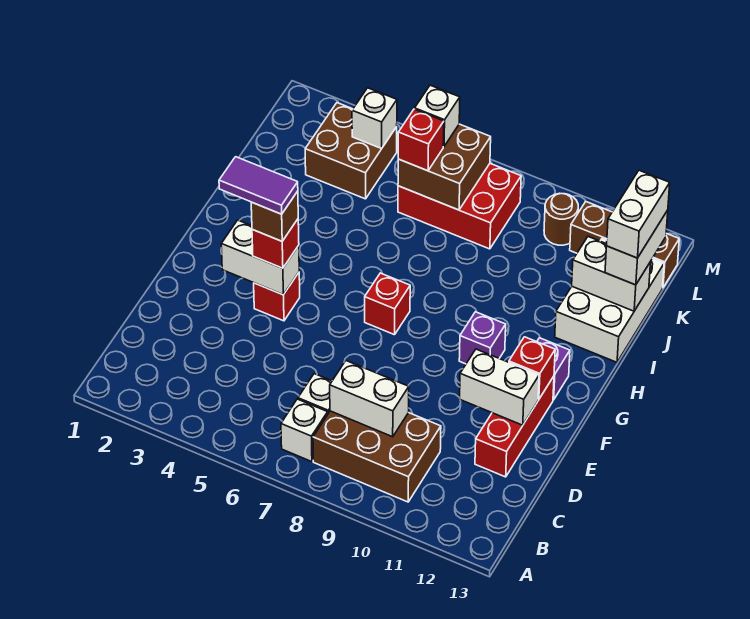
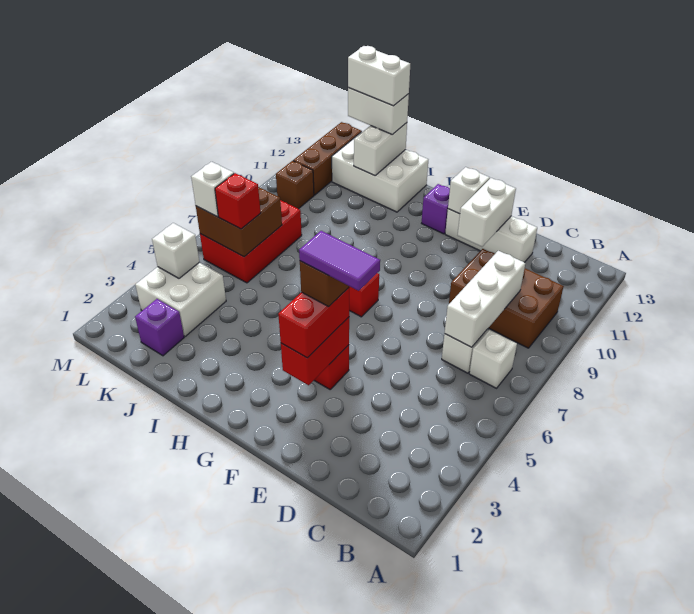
brown brick B8:C10 level 1 -> brown brick B9:D10 level 1
white brick C8:C9 level 2 -> white brick C7:C9 level 2
red brick D12:F12 level 1 -> white brick D12:F12 level 1
white brick F3:F4 level 2 -> red brick F3:F4 level 2
purple tile F3:F4 level 5 -> purple tile E4:F4 level 5
red brick F4 level 3 -> red brick F3:F4 level 3
red brick F12 level 2 -> white brick F12 level 2
purple brick G10 level 1 -> purple brick K2 level 1
brown brick K3:L4 level 1 -> white brick K3:L4 level 1
brown round brick L10 level 1 -> brown brick L10 level 1

